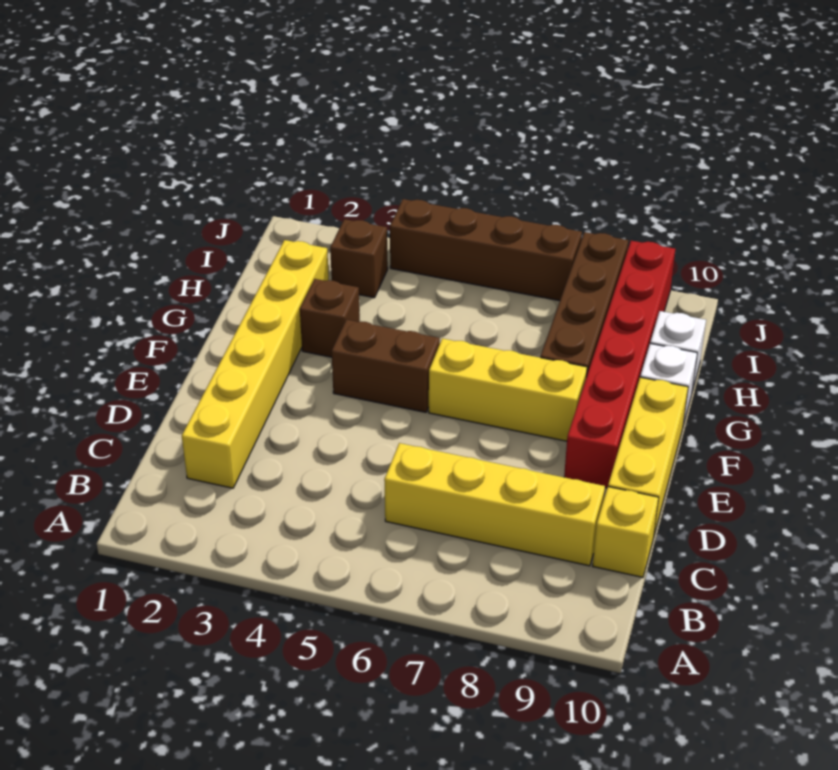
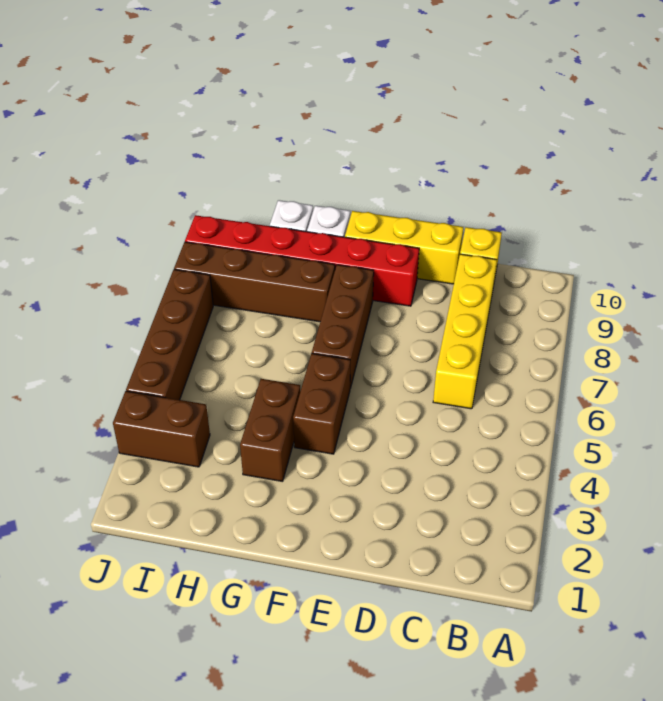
yellow brick C2:H2 level 1 -> none
yellow brick F6:F8 level 1 -> brown brick F6:F8 level 1
brown brick G3 level 1 -> brown brick G3:G4 level 1
brown brick I3 level 1 -> brown brick I3:J3 level 1

